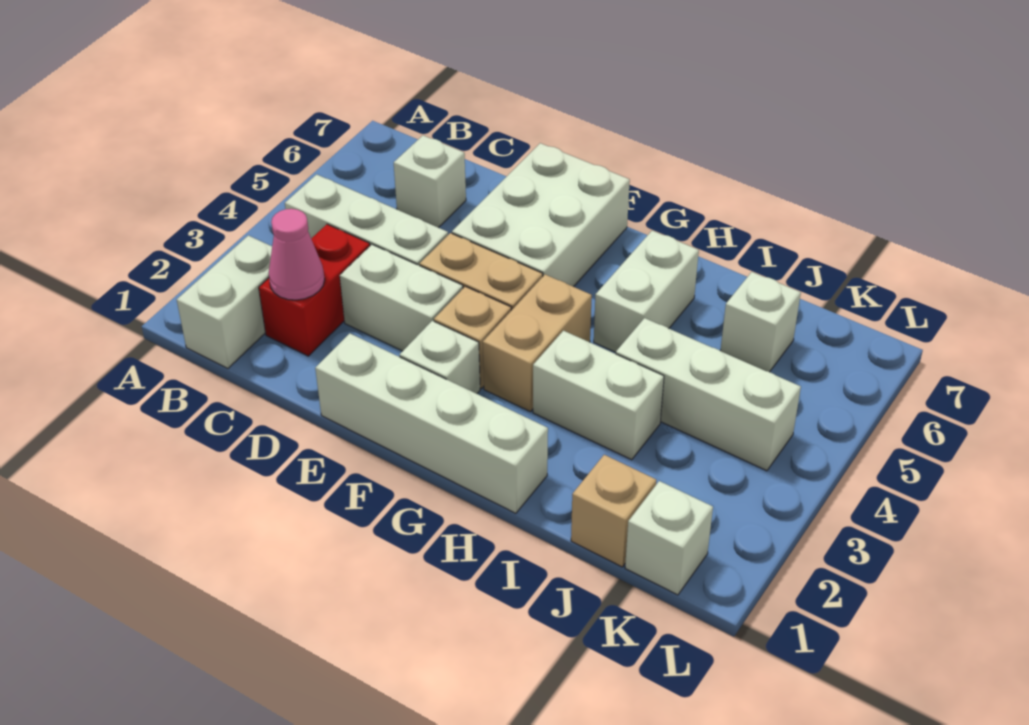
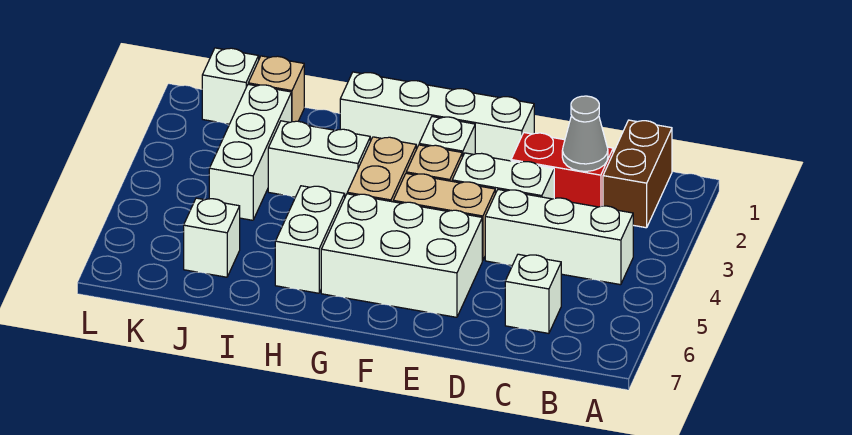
white brick B1:B2 level 1 -> brown brick B1:B2 level 1
red brick C2:C3 level 1 -> red brick C2:D2 level 1
pink cone C2 level 2 -> grey cone C2 level 2
white brick E5:F7 level 1 -> white brick E5:G6 level 1
white brick I4:K4 level 1 -> white brick J2:J4 level 1

